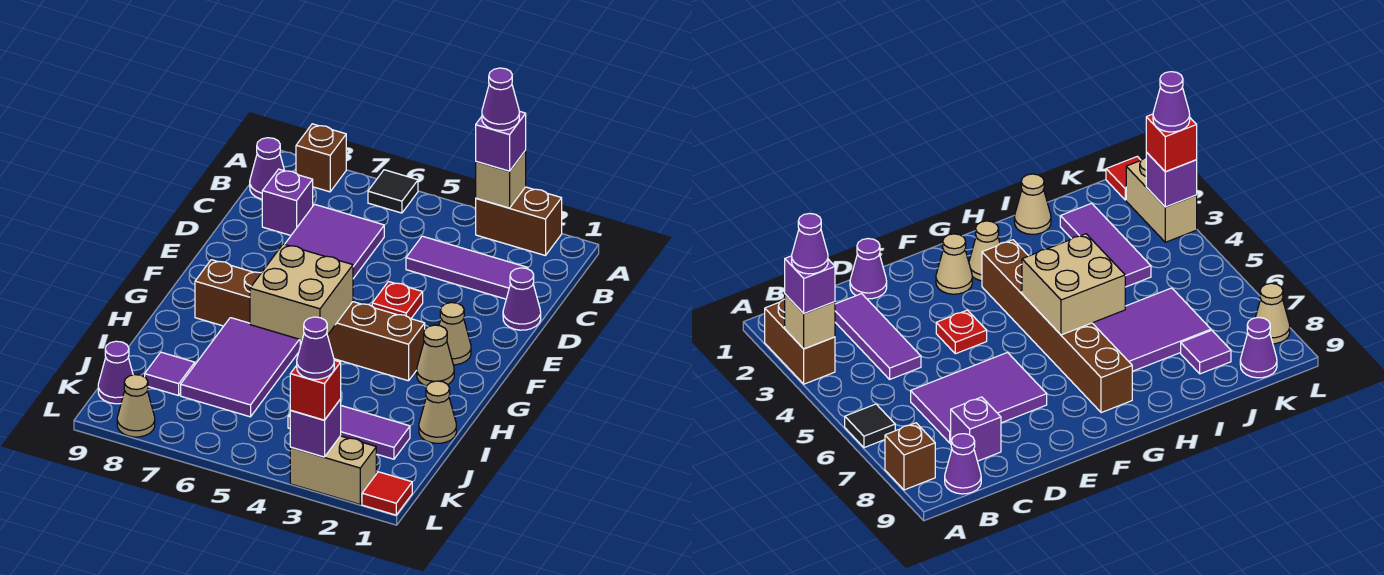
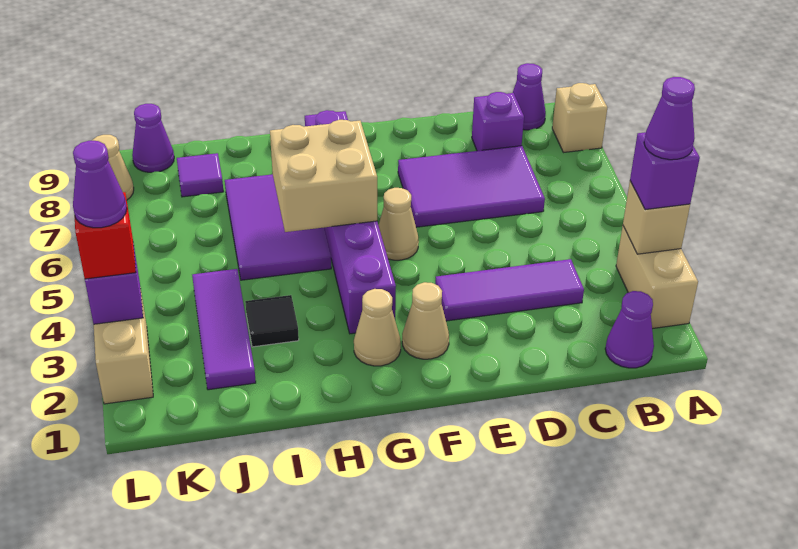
brown brick A2:A3 level 1 -> tan brick A2:A3 level 1
black tile A6 level 1 -> black tile I3 level 1
brown brick A8 level 1 -> tan brick A8 level 1
purple tile C2:C4 level 1 -> purple tile C3:E3 level 1
purple cone D1 level 1 -> purple cone B1 level 1
red plate E4 level 1 -> none
brown brick G3:G8 level 1 -> purple brick G3:G8 level 1
purple tile H6:J7 level 1 -> purple tile H5:I7 level 1
tan cone I1 level 1 -> tan cone F5 level 1
red tile L1 level 1 -> none

